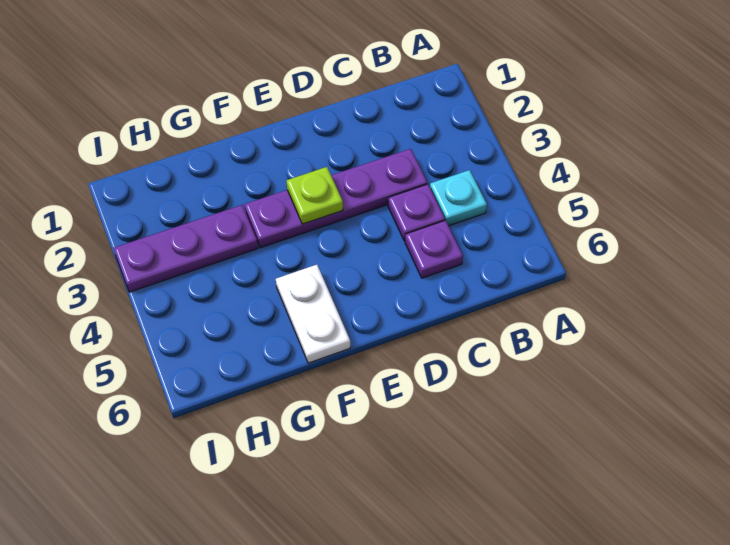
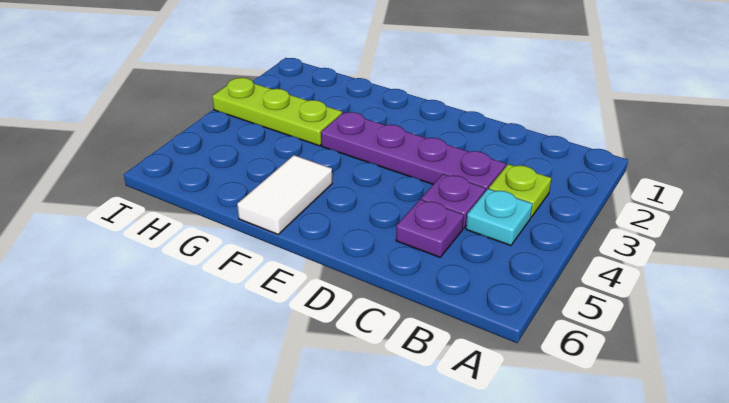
lime plate E3 level 2 -> lime plate B3 level 1
white plate F5:F6 level 1 -> white tile F5:F6 level 1
purple plate G3:I3 level 1 -> lime plate G3:I3 level 1

